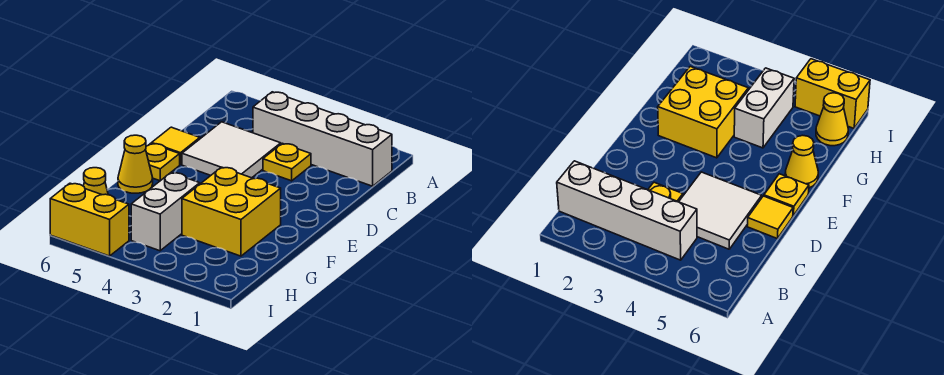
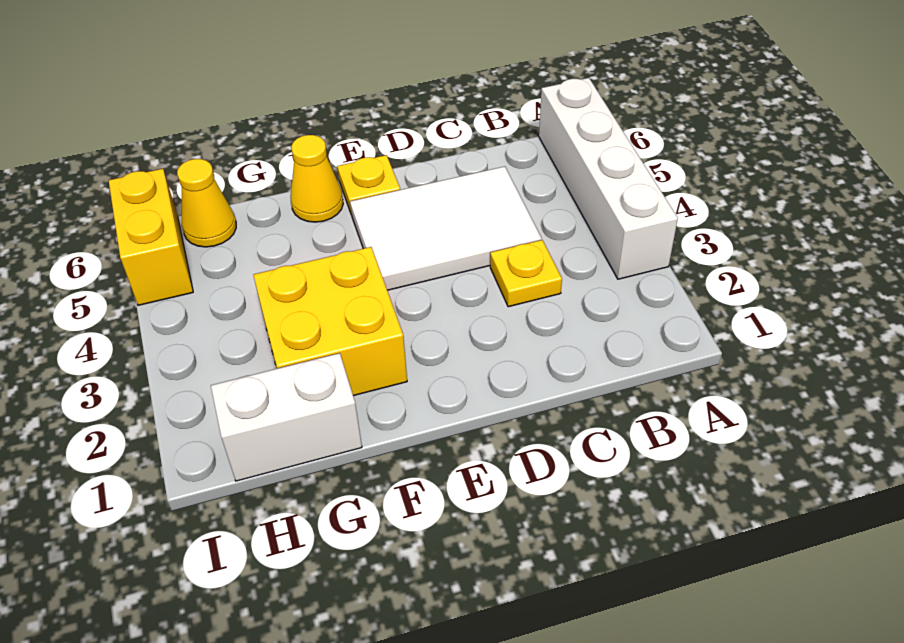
white brick B1:B4 level 1 -> white brick A3:A6 level 1
white tile C4:D5 level 1 -> white tile C4:E5 level 1
yellow tile D6 level 1 -> none
white brick G4:H4 level 1 -> white brick G1:H1 level 1

